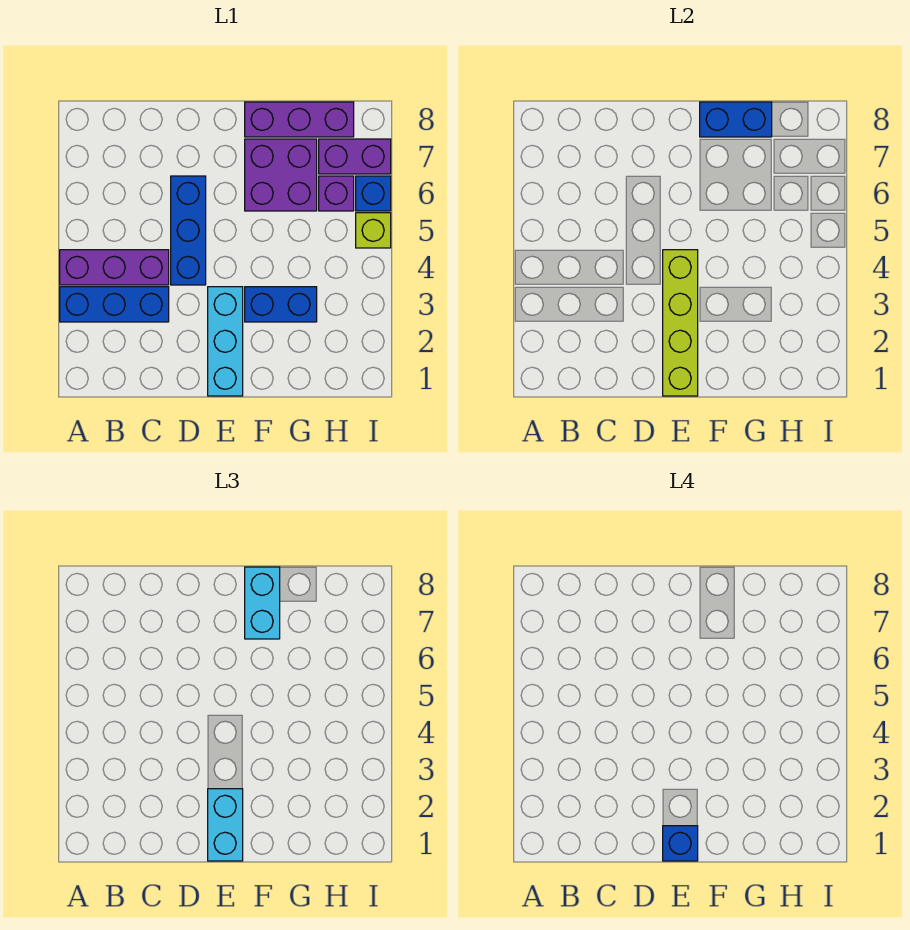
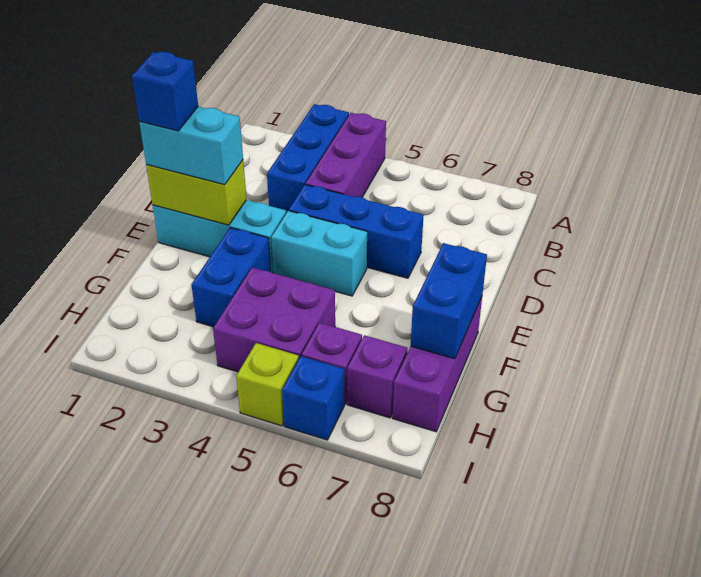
lime brick E1:E4 level 2 -> lime brick E1:E2 level 2
purple brick F6:G7 level 1 -> purple brick G4:H5 level 1
cyan brick F7:F8 level 3 -> cyan brick E4:E5 level 1
purple brick H7:I7 level 1 -> purple brick H7 level 1

